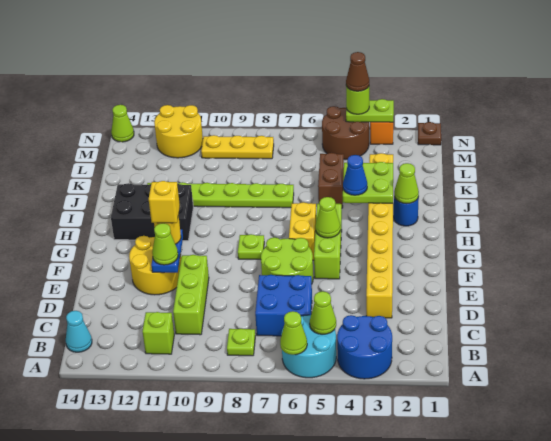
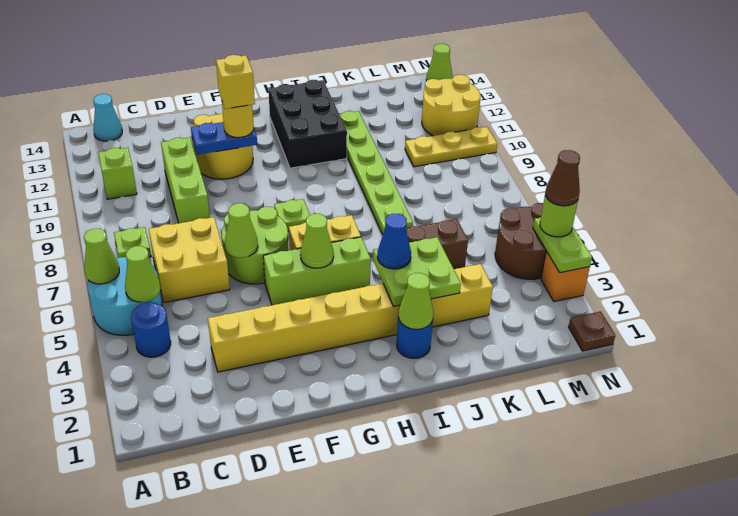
blue round brick A3:B4 level 1 -> blue round brick B4 level 1
blue brick C6:D7 level 1 -> yellow brick C6:D7 level 1
lime brick C10:E10 level 1 -> lime brick D9:D11 level 1
lime cone E11 level 3 -> lime cone E6 level 2
yellow plate M8:M10 level 1 -> yellow plate L10:N10 level 1

